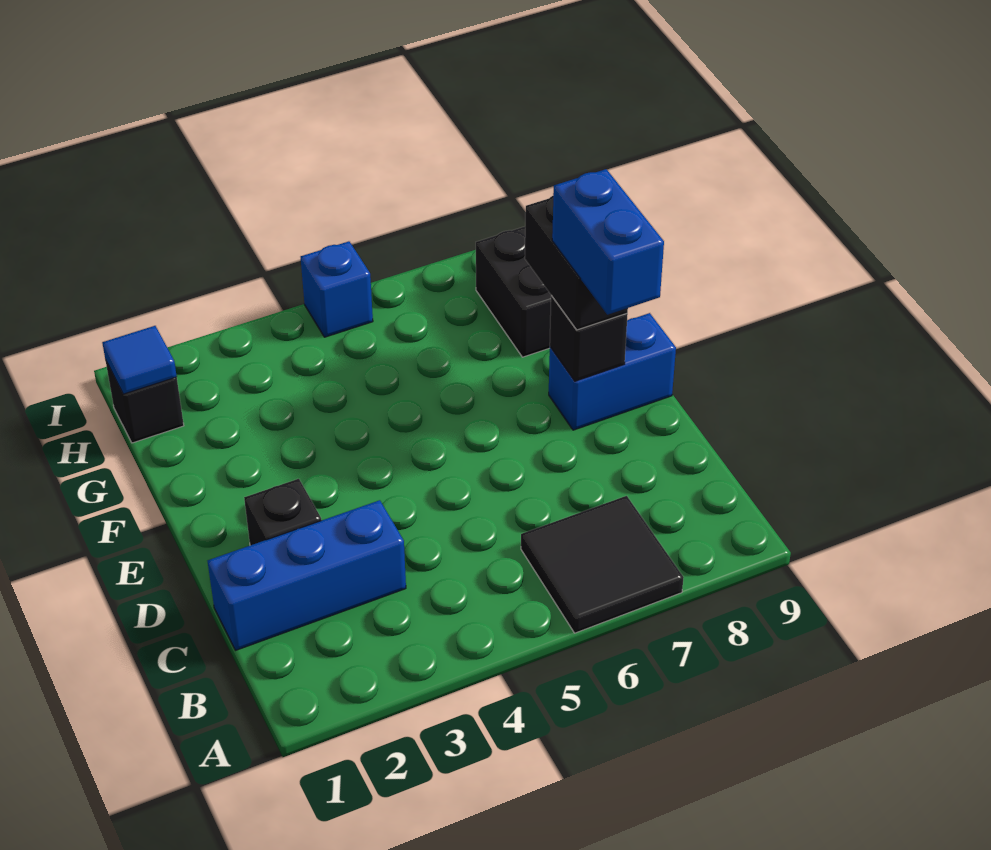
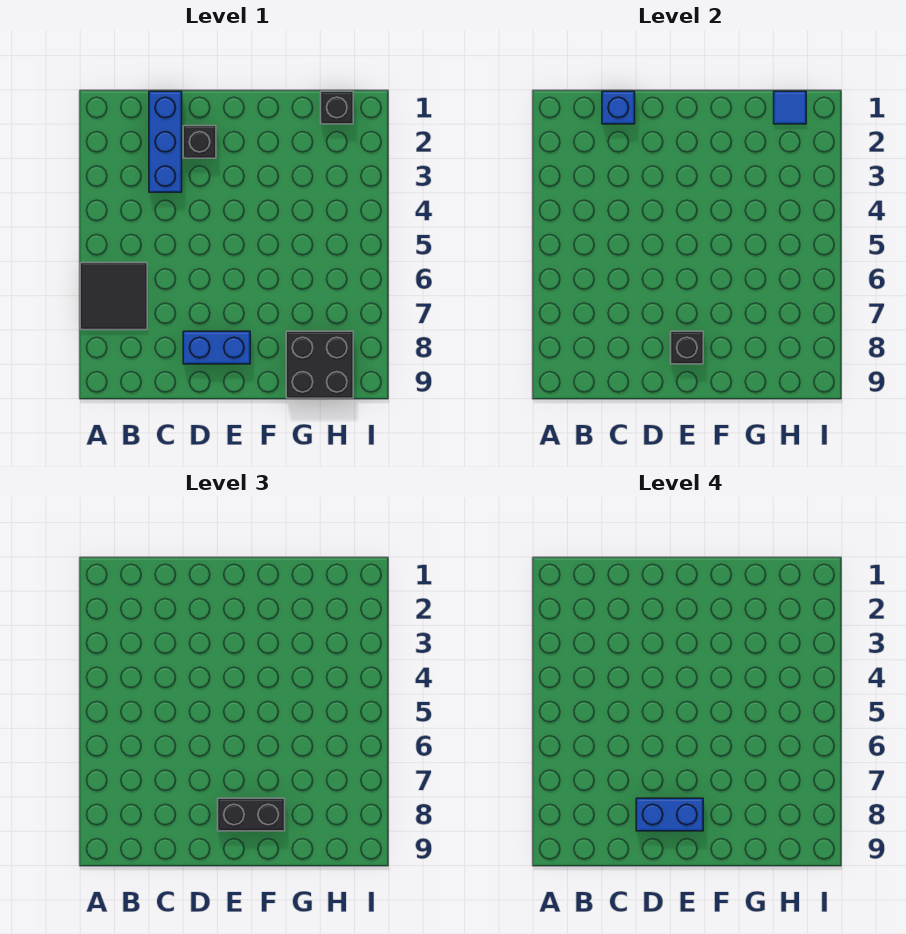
blue brick E8:E9 level 1 -> blue brick D8:E8 level 1
blue brick I5 level 1 -> blue brick C1 level 2

